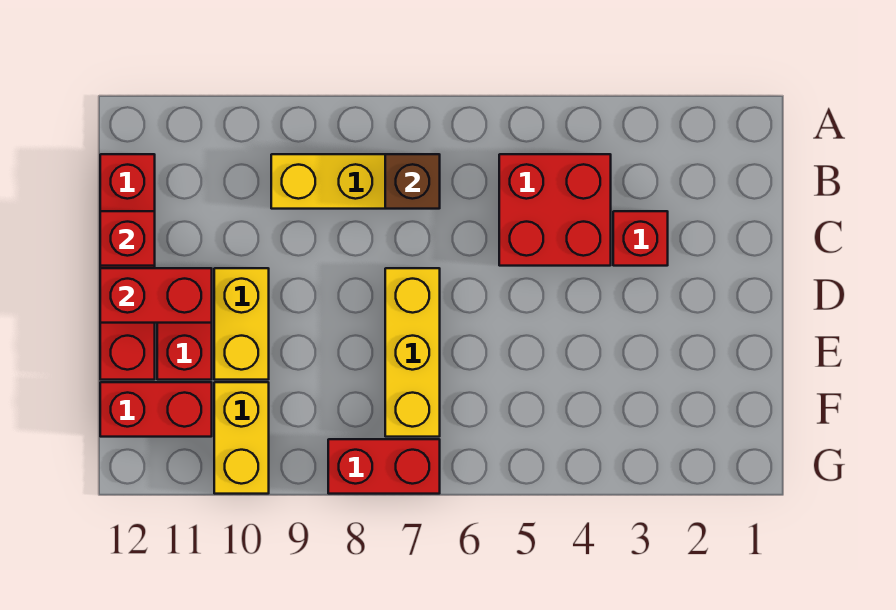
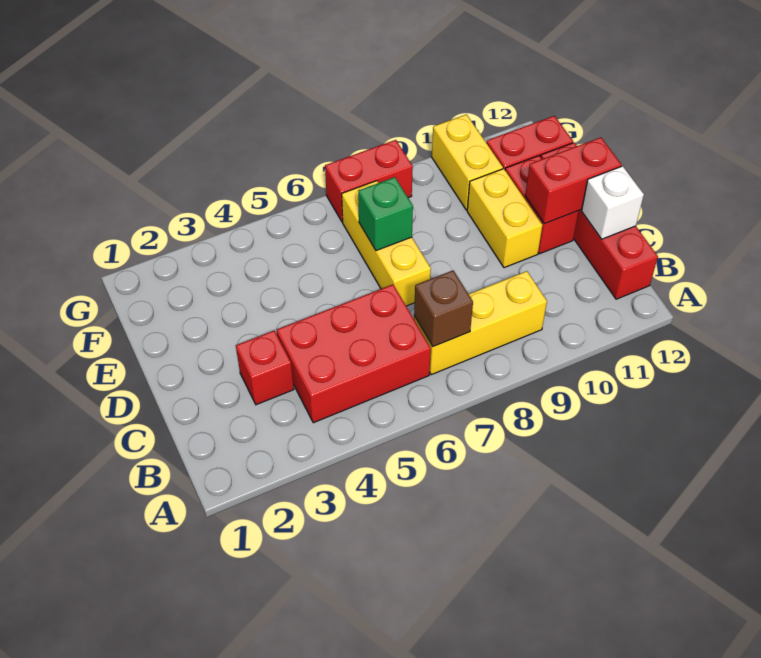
red brick B4:C5 level 1 -> red brick B4:C6 level 1
red brick C12 level 2 -> white brick C12 level 2
none -> green brick E7 level 2

